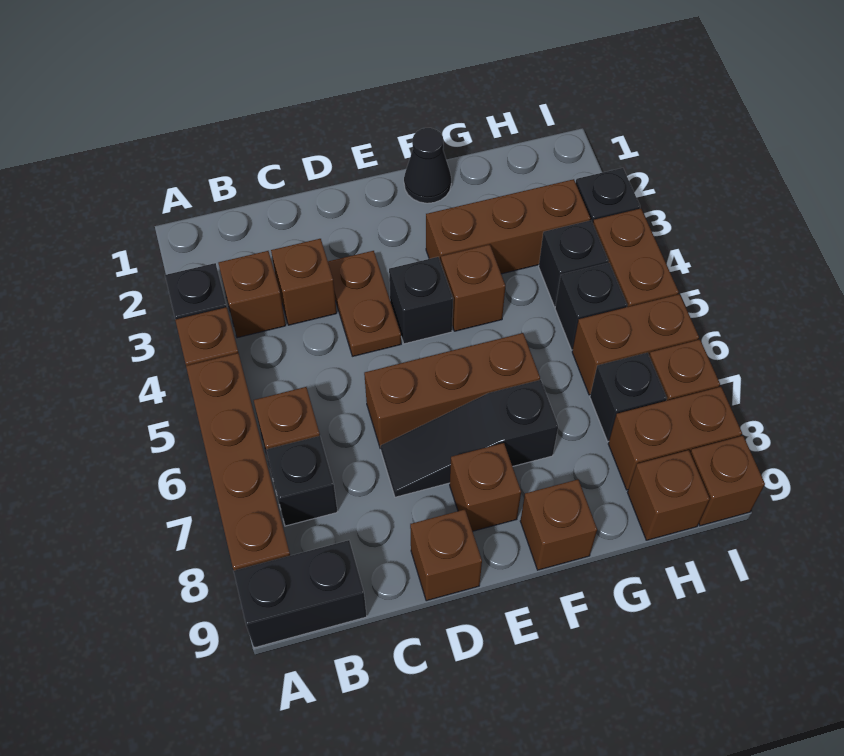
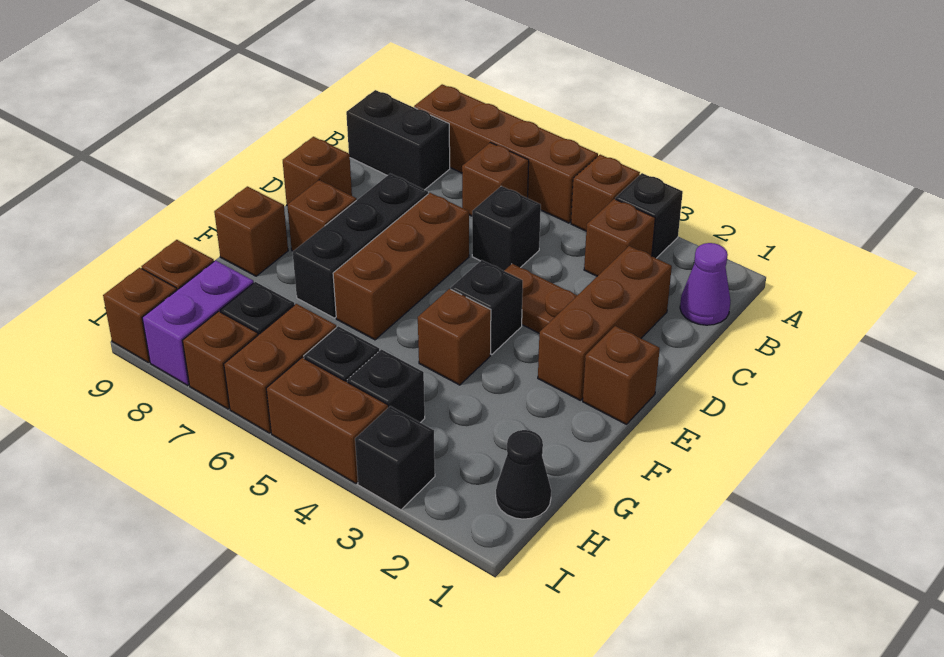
black brick A9:B9 level 1 -> black brick B8:B9 level 1
none -> purple cone B1 level 1
black brick B7 level 1 -> black brick C5 level 1
brown brick C3 level 1 -> brown brick E1 level 1
black slope D7:F7 level 1 top F -> black brick D7:F7 level 1
black cone F1 level 1 -> black cone H1 level 1
brown brick F3:H3 level 1 -> brown brick C2:E2 level 1
brown brick H8:I8 level 1 -> purple brick H8:I8 level 1

